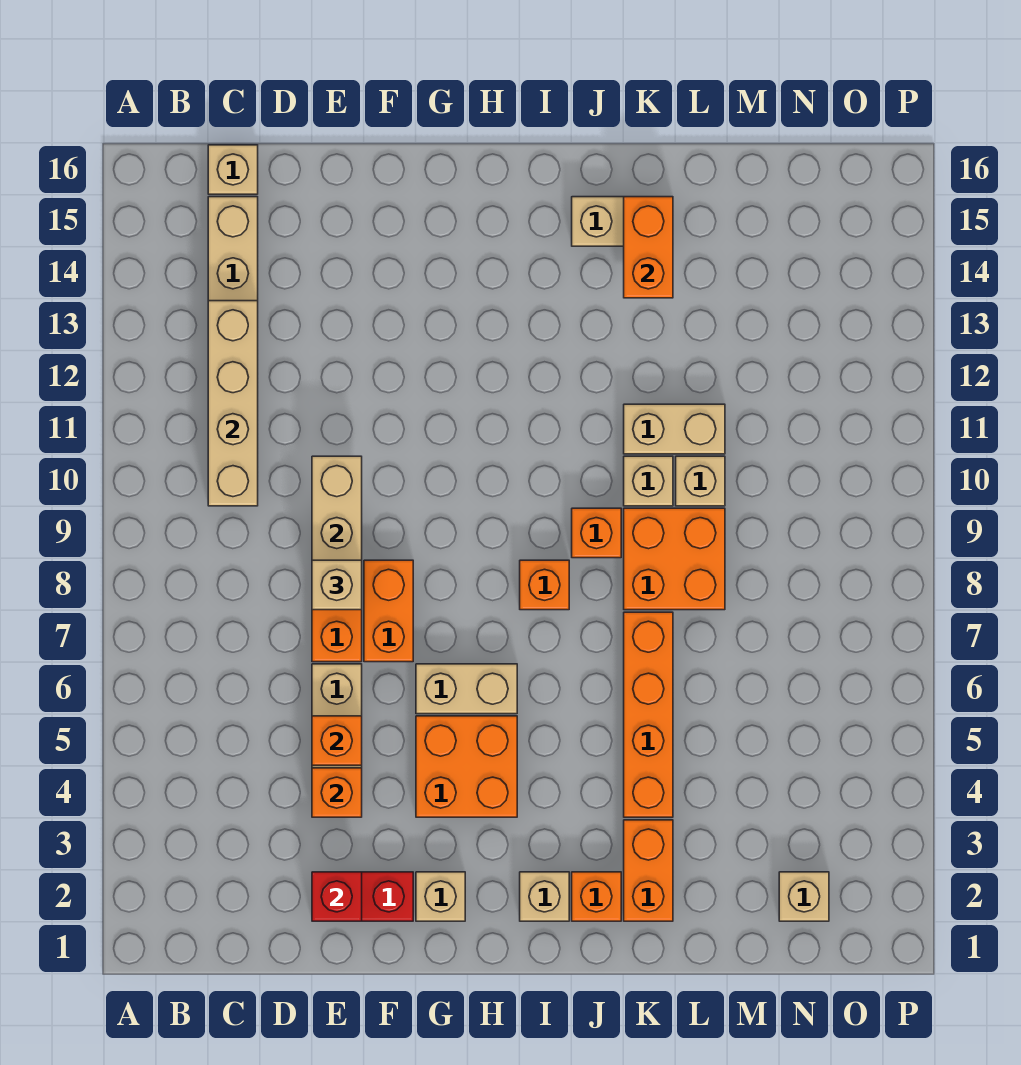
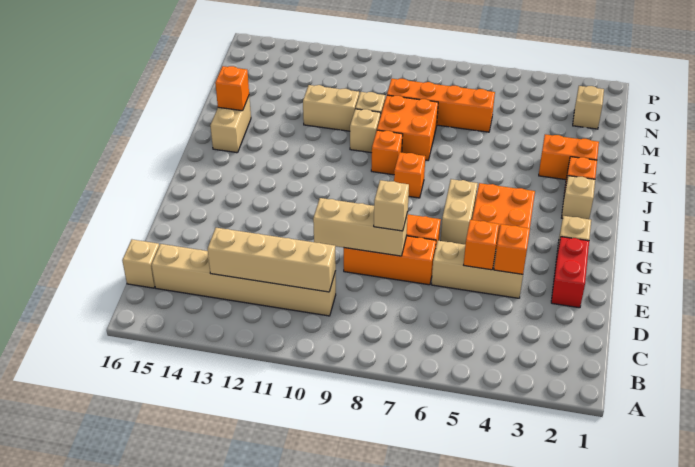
red brick E2 level 2 -> none
orange brick K4:K7 level 1 -> orange brick M6:M9 level 1
tan brick K11:L11 level 1 -> tan brick L11:L12 level 1
orange brick K14:K15 level 2 -> orange brick K15 level 2

